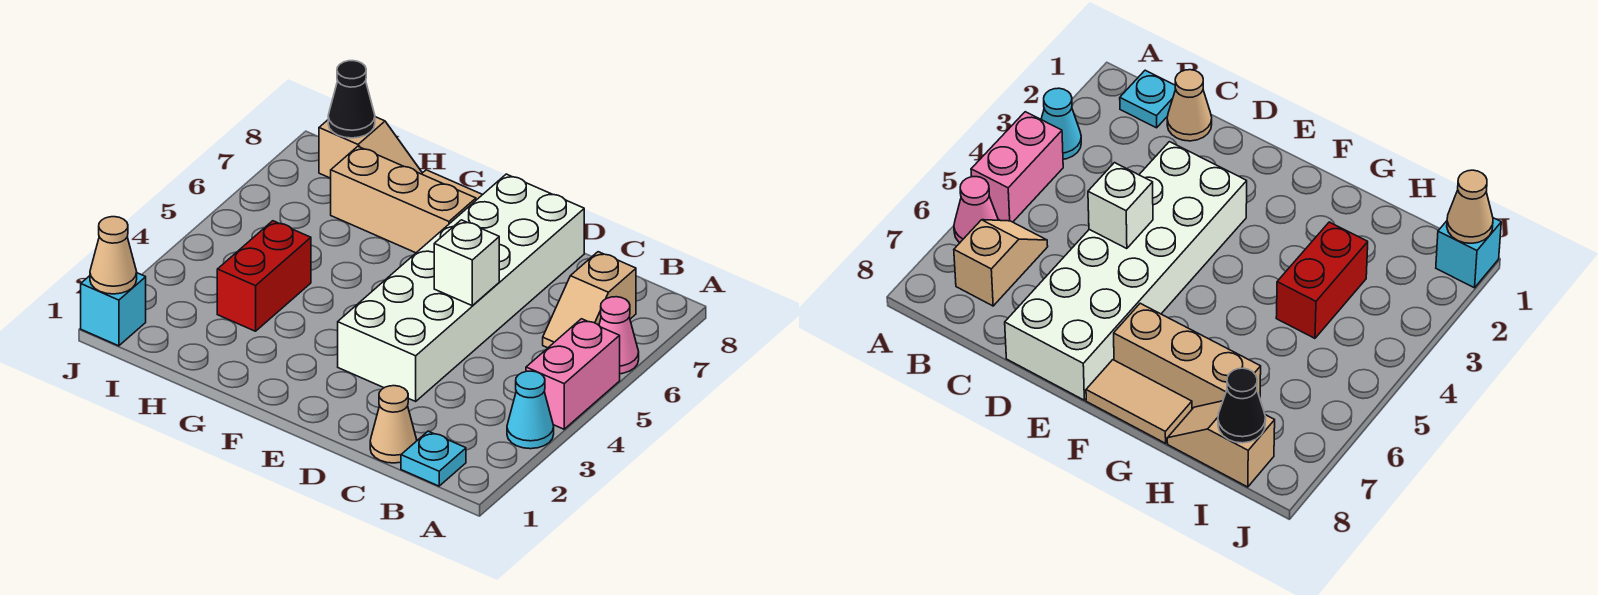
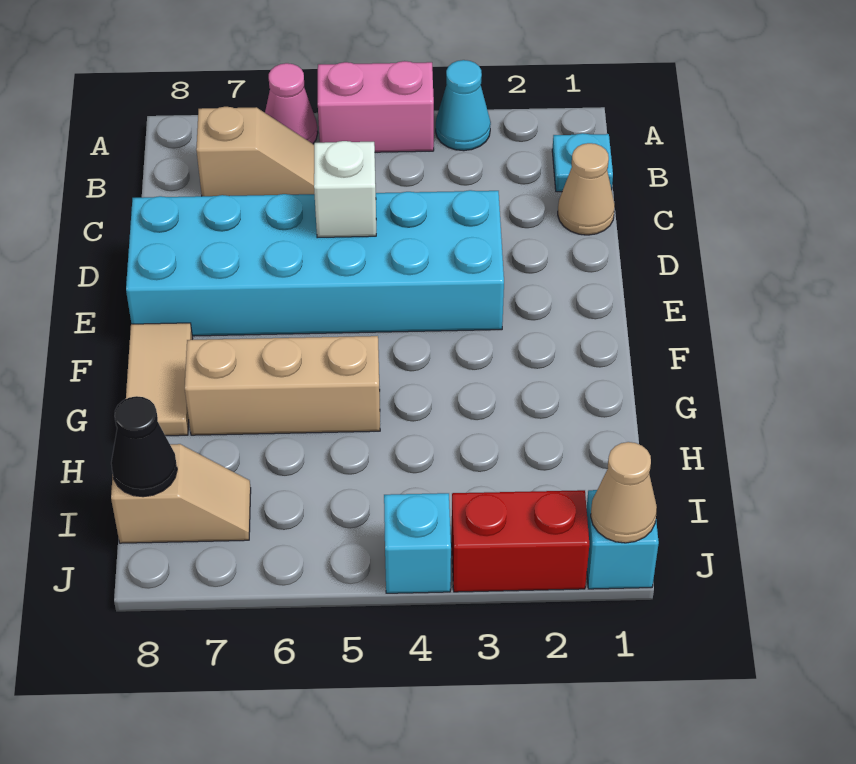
white brick D3:E8 level 1 -> cyan brick D3:E8 level 1
tan brick F7:H7 level 1 -> tan brick G5:G7 level 1
red brick H3:H4 level 1 -> red brick J2:J3 level 1
tan slope H8:I8 level 1 top I -> tan slope I7:I8 level 1 top 8
none -> cyan brick J4 level 1

